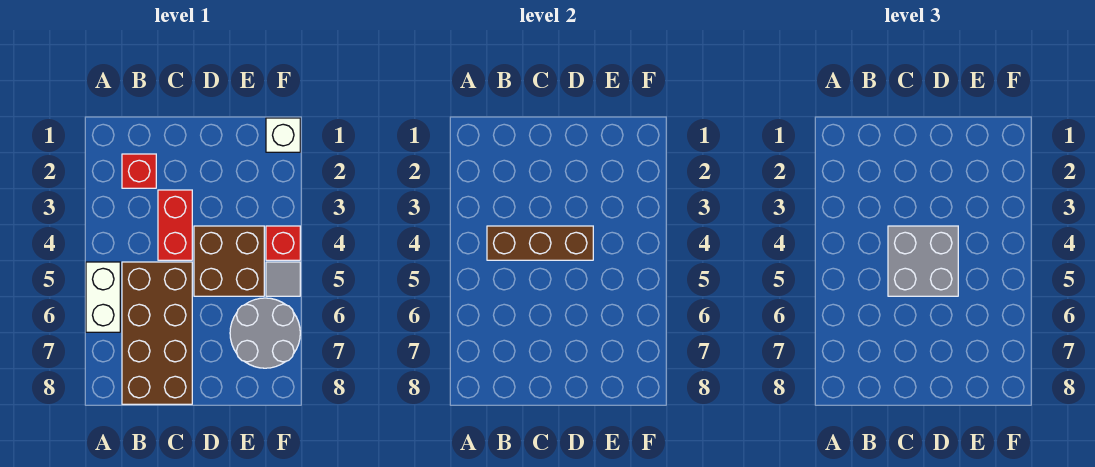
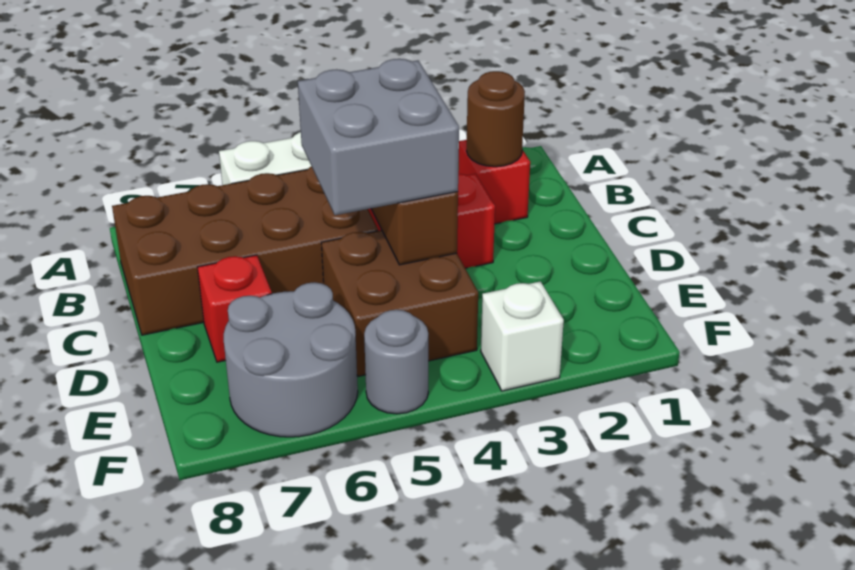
none -> brown round brick B2 level 2
white brick F1 level 1 -> white brick F3 level 1
red brick F4 level 1 -> red brick D7 level 1
grey tile F5 level 1 -> grey round brick F5 level 1

